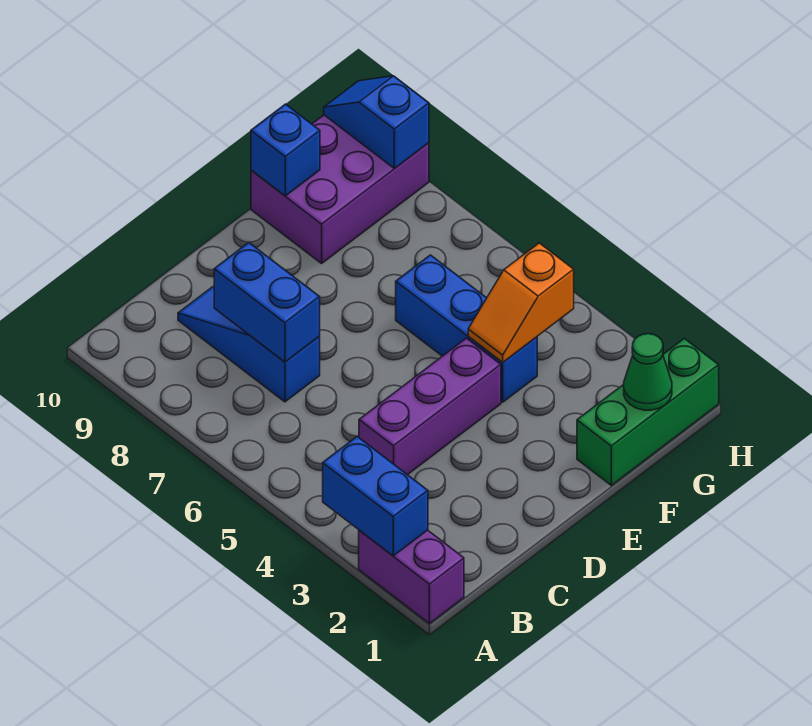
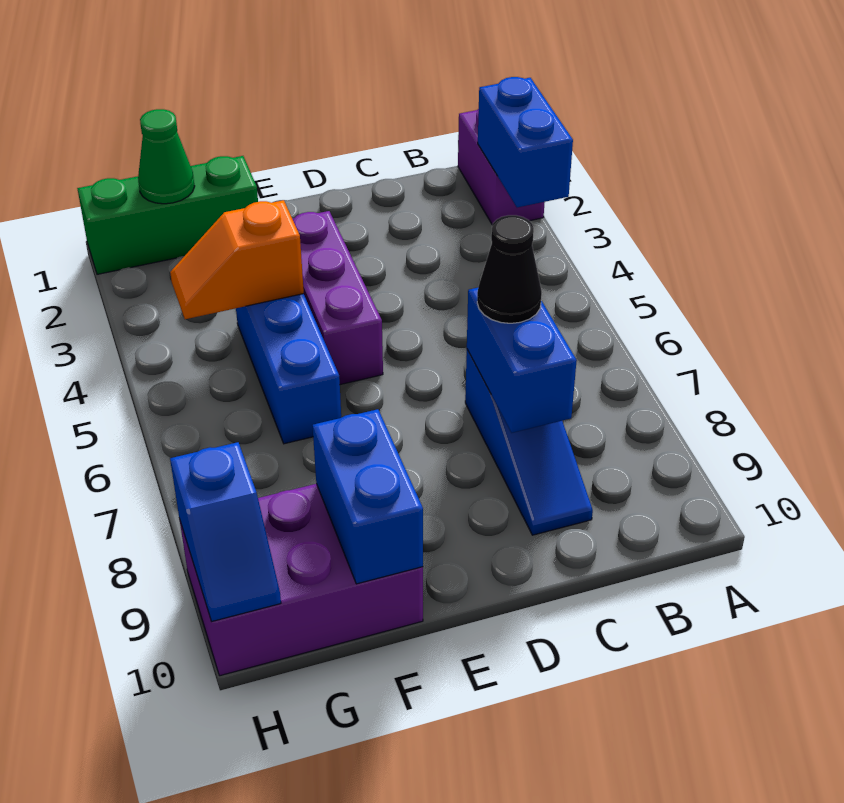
purple brick C4:E4 level 1 -> purple brick E3:E5 level 1
none -> black cone C7 level 3
orange slope F4:G4 level 2 top G -> orange slope F4:G4 level 2 top F
blue brick F10 level 2 -> blue brick F9:F10 level 2

